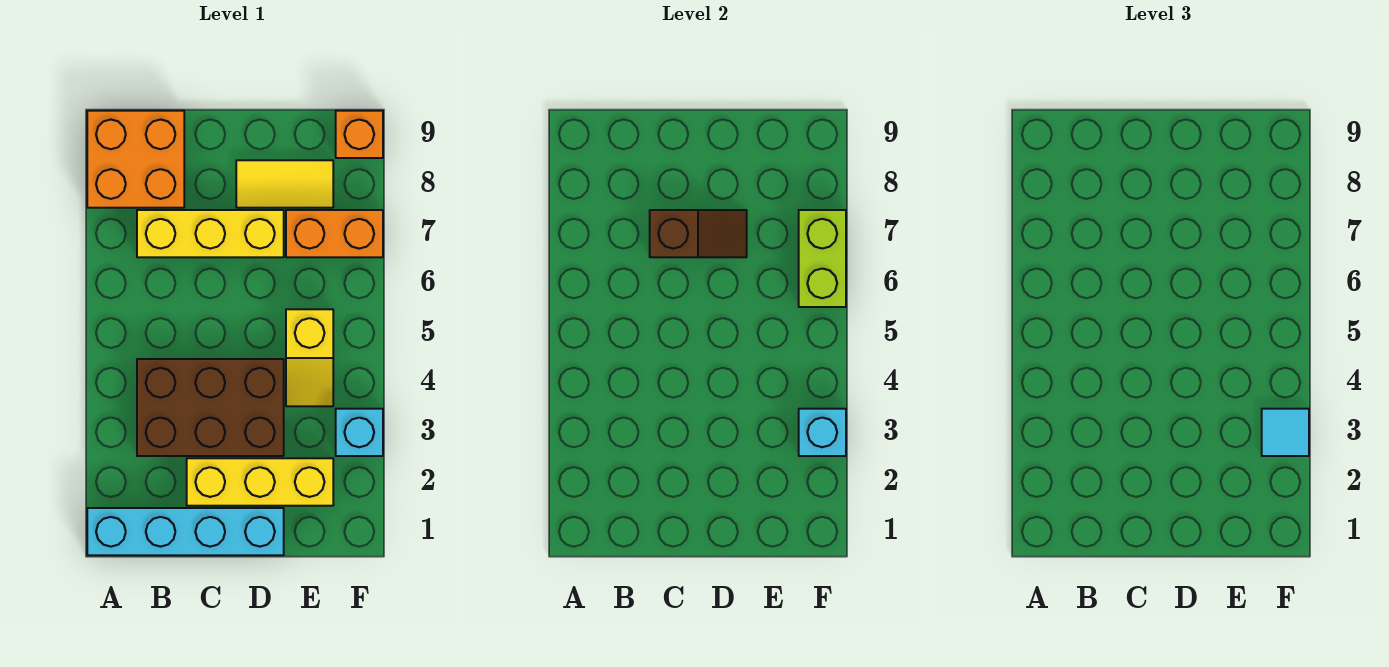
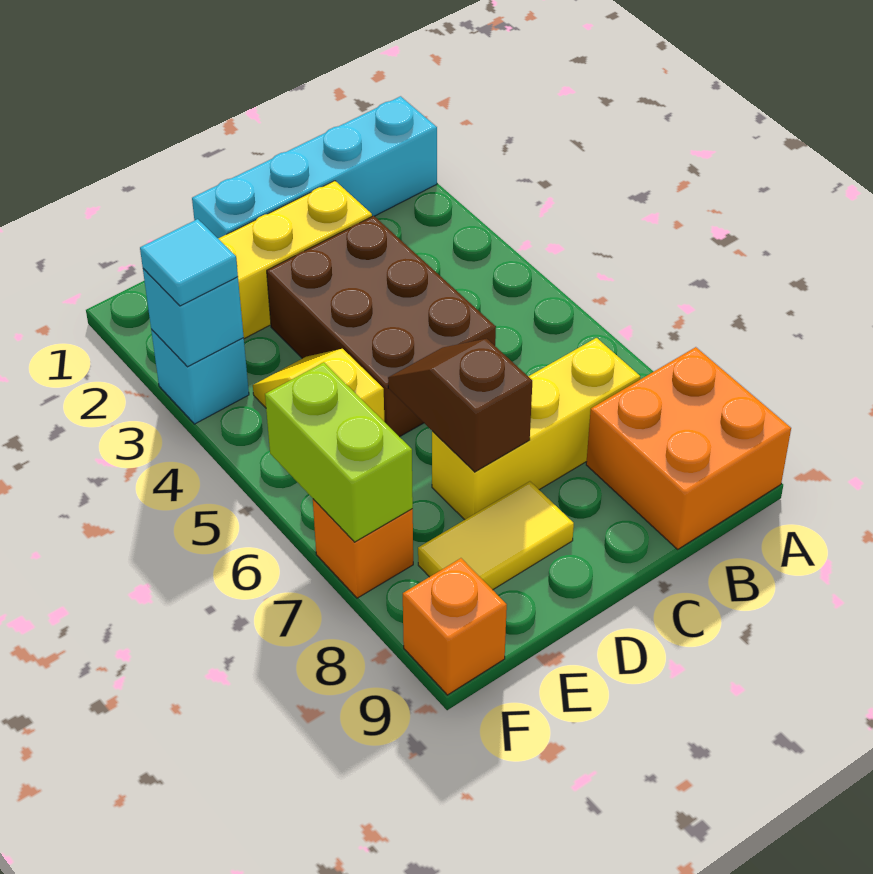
brown brick B3:D4 level 1 -> brown brick C3:D5 level 1
brown slope C7:D7 level 2 top C -> brown slope D6:D7 level 2 top 7
orange brick E7:F7 level 1 -> orange brick F7 level 1

